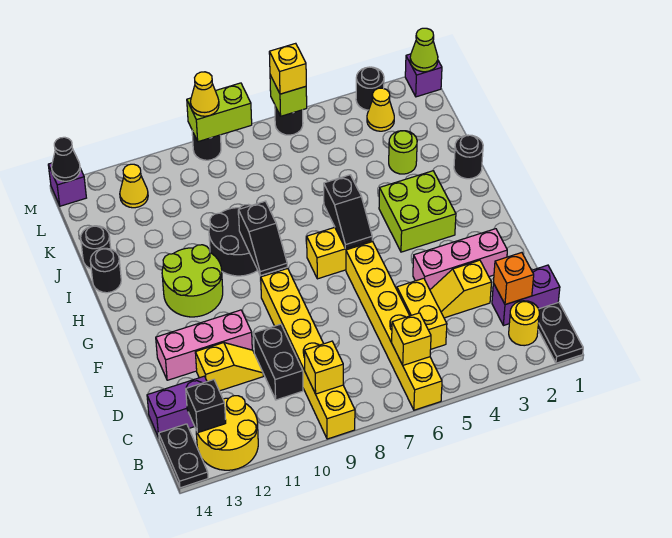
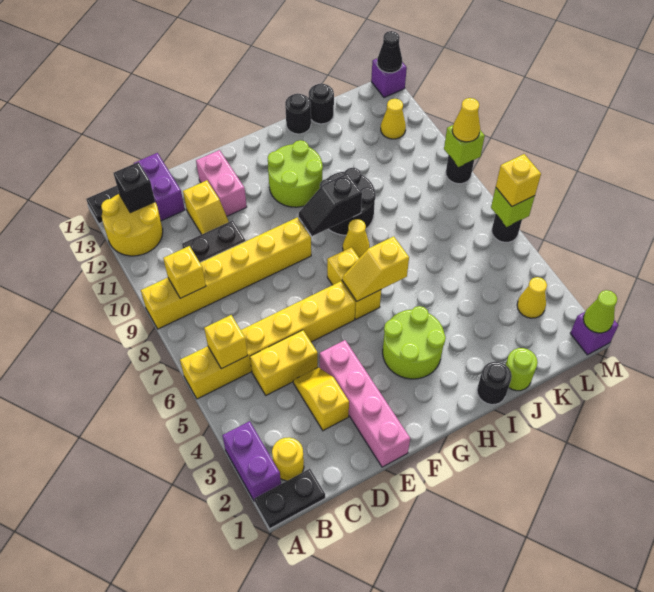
purple brick C1:C2 level 1 -> purple brick A2:A3 level 1
orange brick C2 level 2 -> none
pink brick E2:E4 level 1 -> pink brick E1:E4 level 1
pink brick E11:E13 level 1 -> pink brick E12:E13 level 1
lime brick G3:H4 level 1 -> lime round brick G3:H4 level 1
black slope G6:H6 level 2 top H -> yellow slope G6:H6 level 2 top H
none -> yellow cone H8 level 1
lime round brick J3 level 1 -> lime round brick J1 level 1
black round brick M3 level 1 -> none
lime brick M8:M9 level 2 -> lime brick M9 level 2

